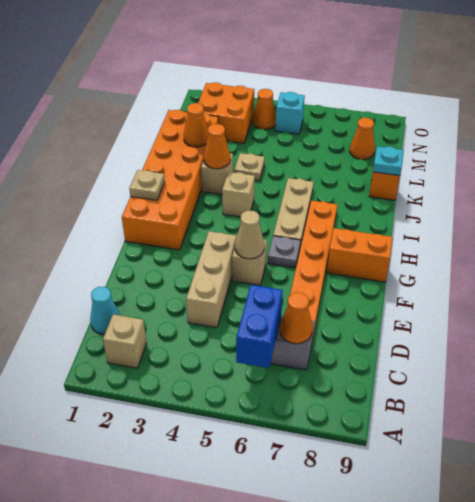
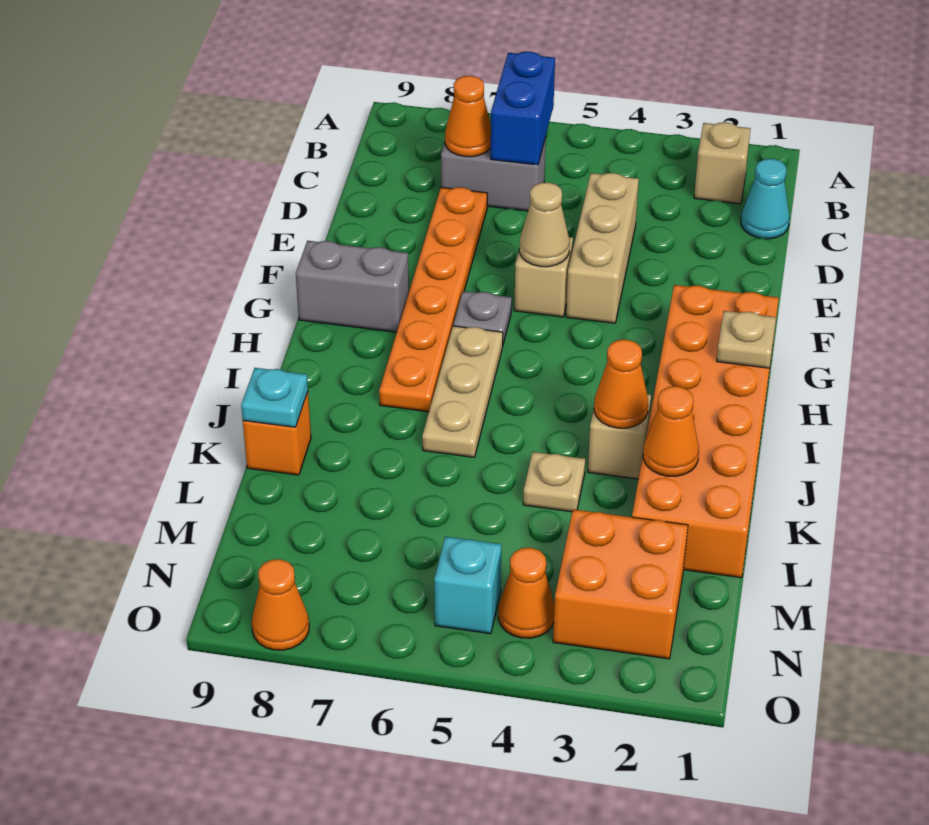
orange brick G8:G9 level 1 -> grey brick G8:G9 level 1
tan brick I4 level 1 -> none
orange cone M8 level 1 -> orange cone O8 level 1

